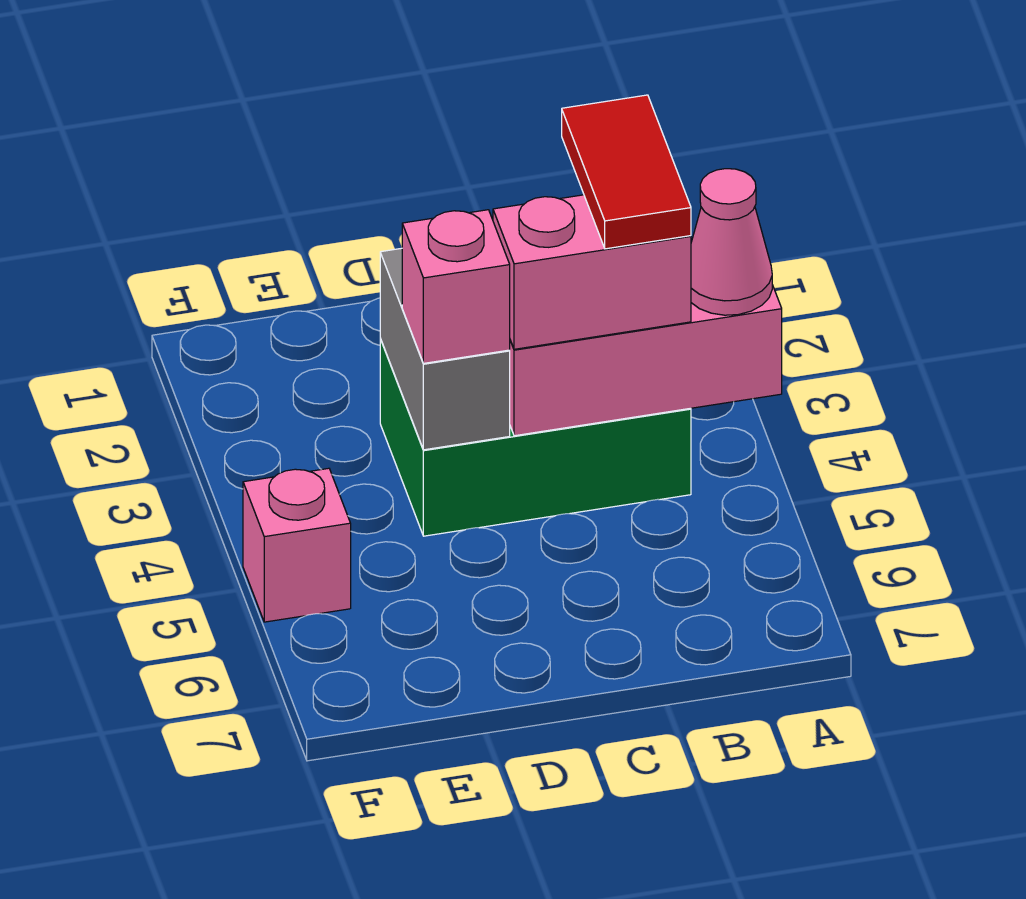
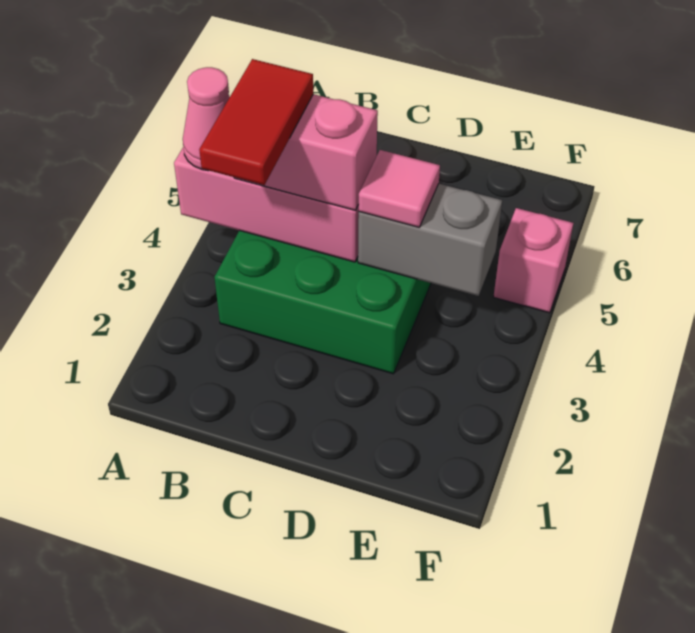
grey brick D3:D4 level 2 -> grey brick D4:E4 level 2
pink brick D4 level 3 -> pink tile D4 level 3

